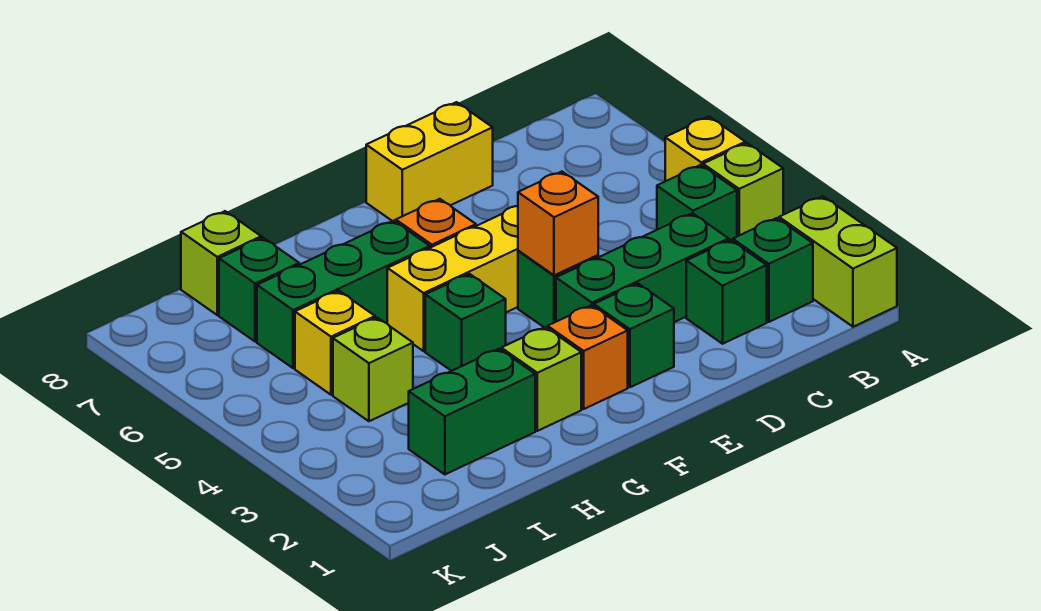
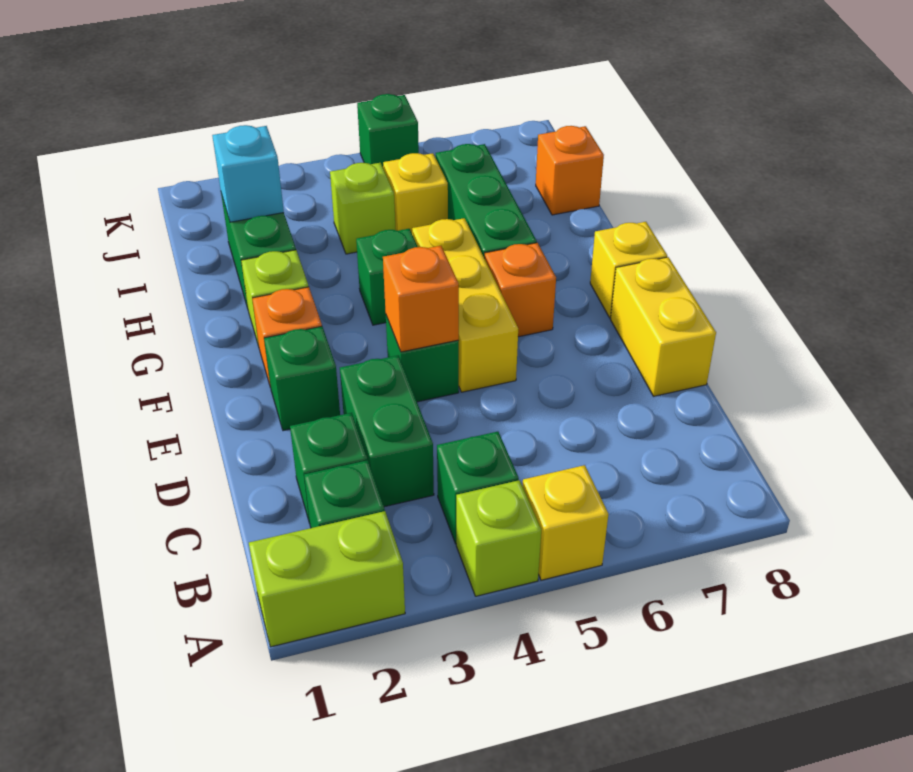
green brick C3:E3 level 1 -> green brick C3:D3 level 1
none -> yellow brick F8 level 1
none -> cyan brick I2 level 2
green brick I7 level 1 -> green brick K5 level 1
lime brick I8 level 1 -> orange brick I8 level 1

